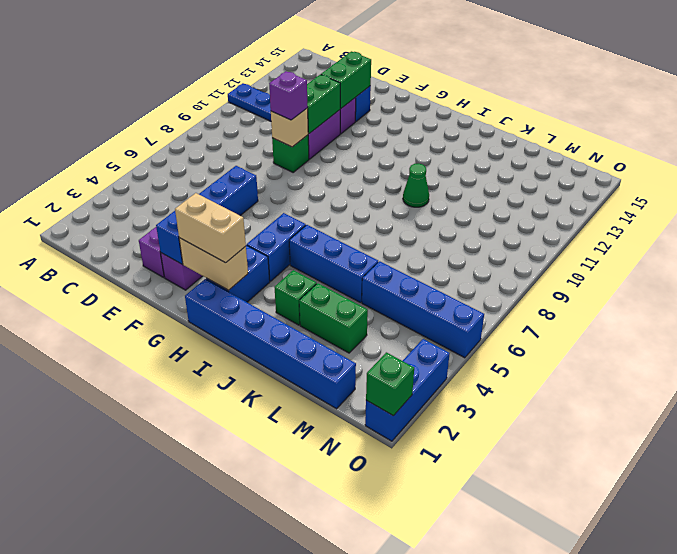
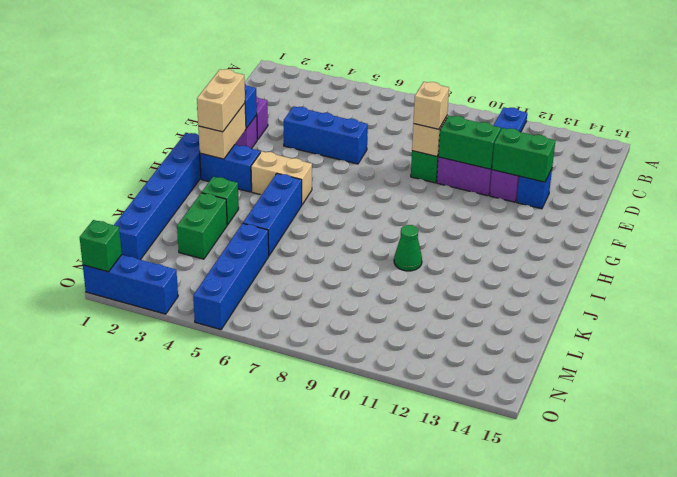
purple brick E9 level 3 -> tan brick E9 level 3
blue brick H4:H5 level 1 -> tan brick H4:H5 level 1

